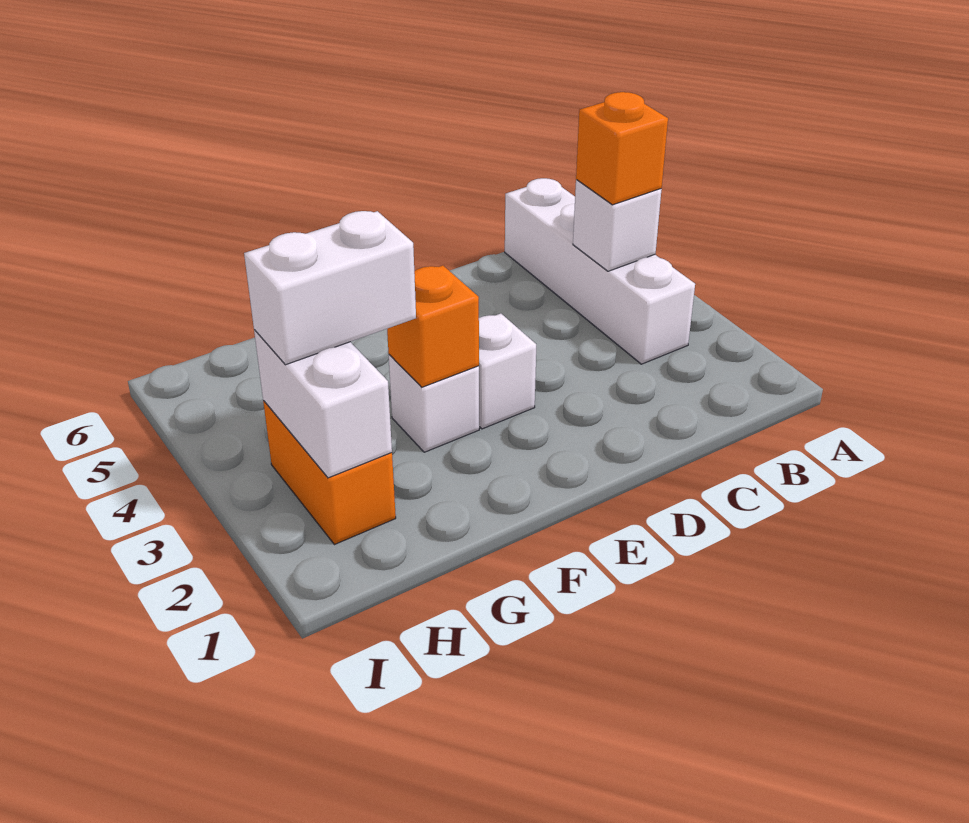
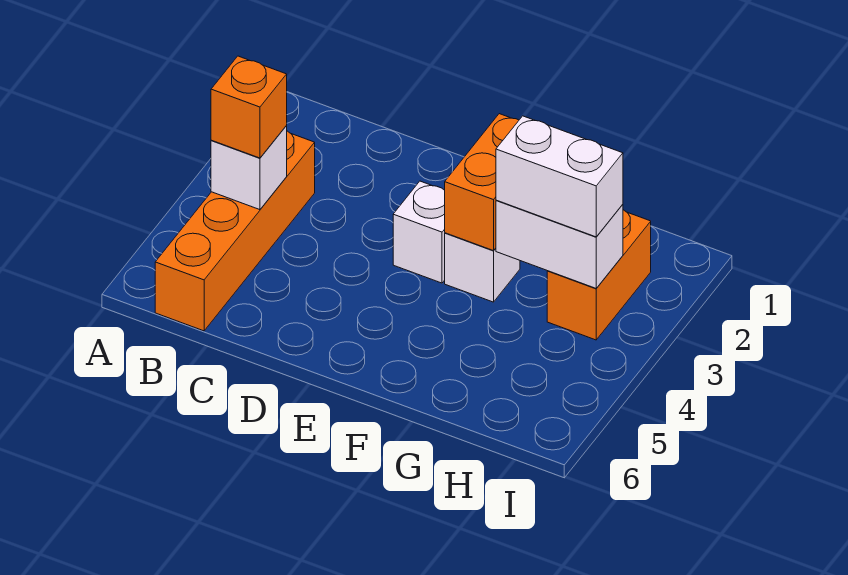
white brick B3:B6 level 1 -> orange brick B3:B6 level 1
orange brick F3 level 2 -> orange brick F2:F3 level 2
white brick H2:H3 level 2 -> white brick G3:H3 level 2

